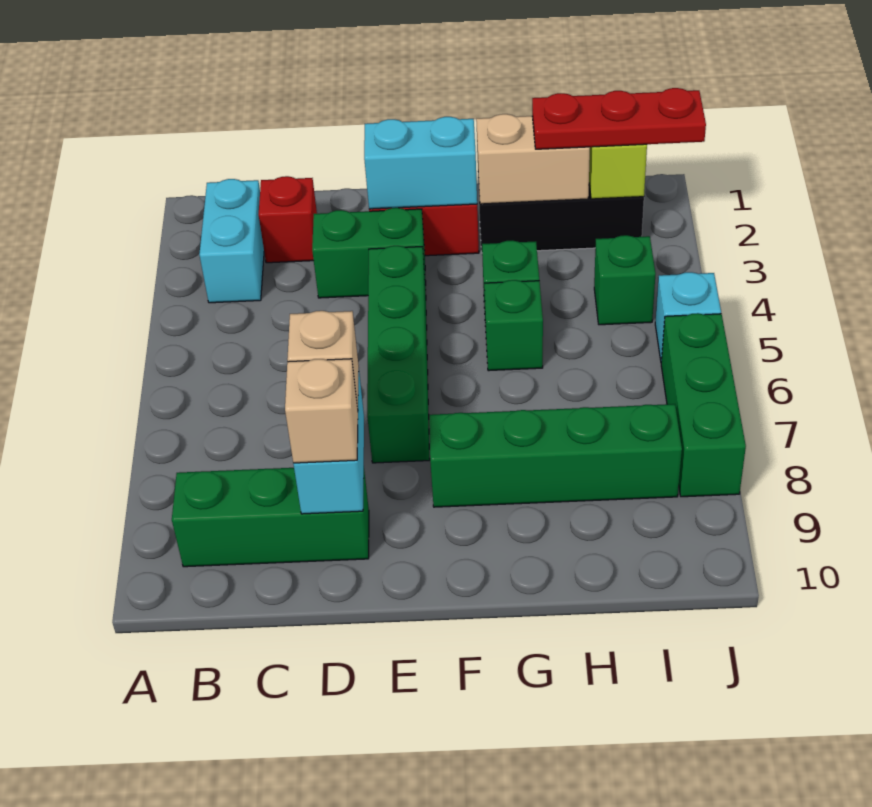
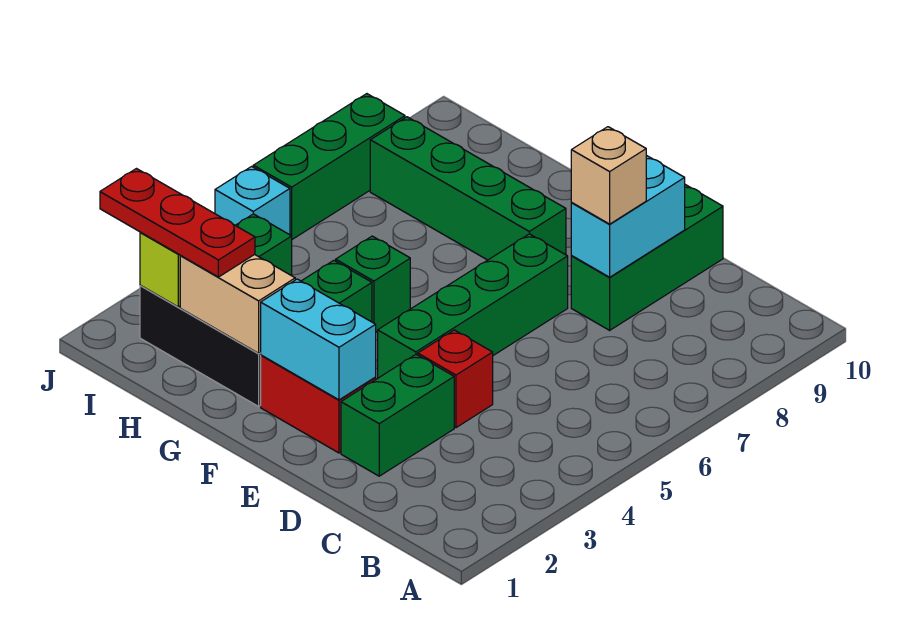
cyan brick B2:B3 level 1 -> none
green brick B9:D9 level 1 -> green brick D8:D10 level 1
red brick C2 level 1 -> red brick D4 level 1
green brick D3:E3 level 1 -> green brick D2:D3 level 1
tan brick D9 level 3 -> none

